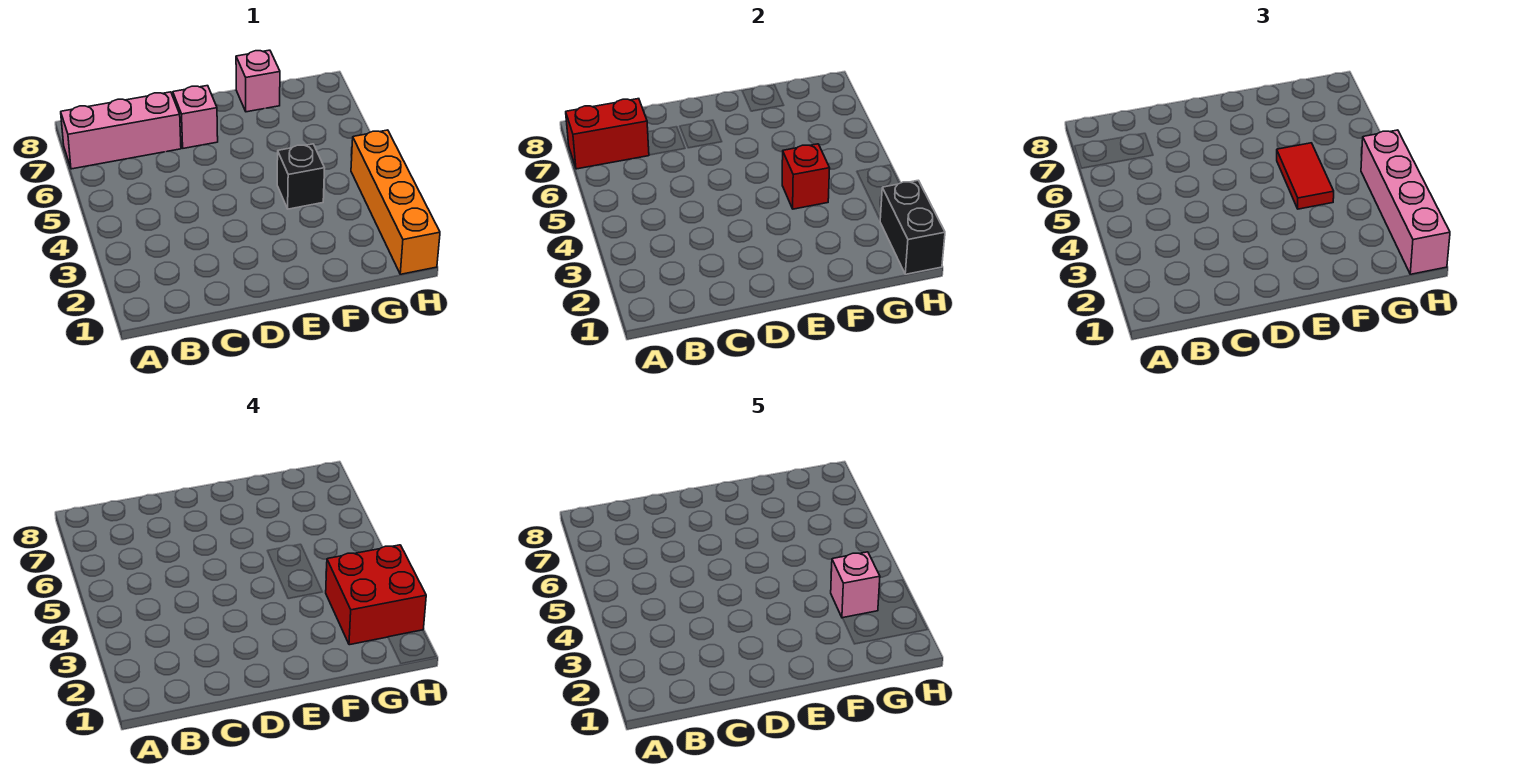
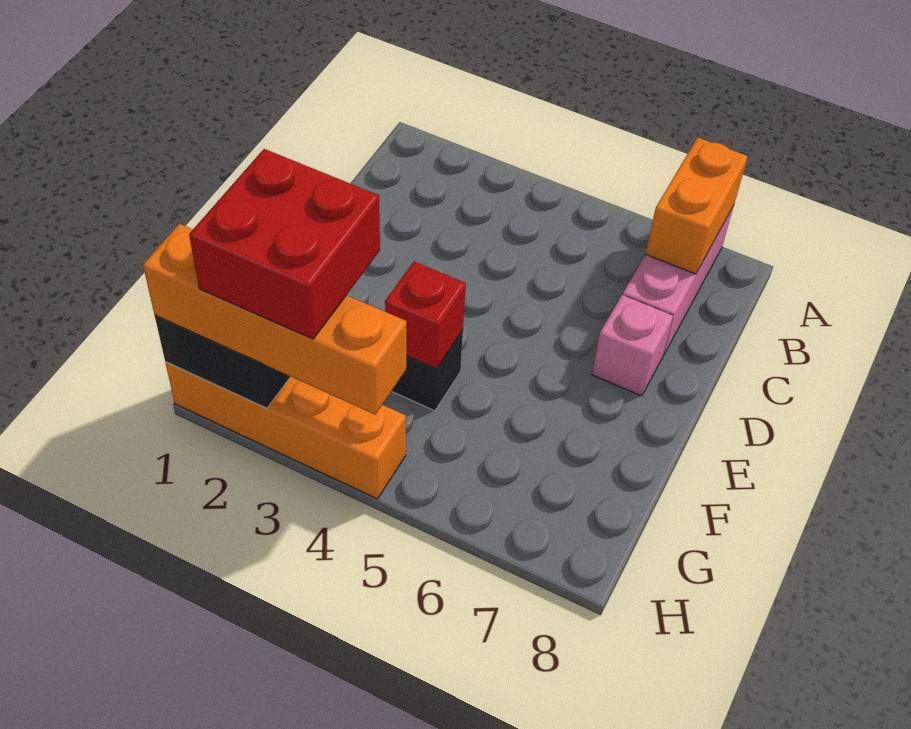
red brick A7:B7 level 2 -> orange brick A7:B7 level 2
red tile F4:F5 level 3 -> none
pink brick F8 level 1 -> none
pink brick G3 level 5 -> none
pink brick H1:H4 level 3 -> orange brick H1:H4 level 3

